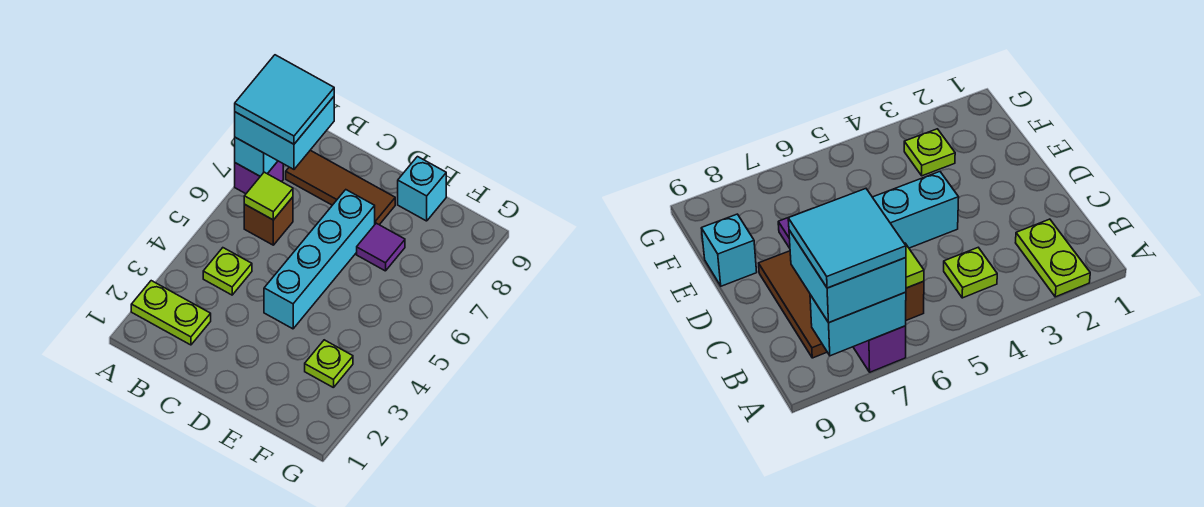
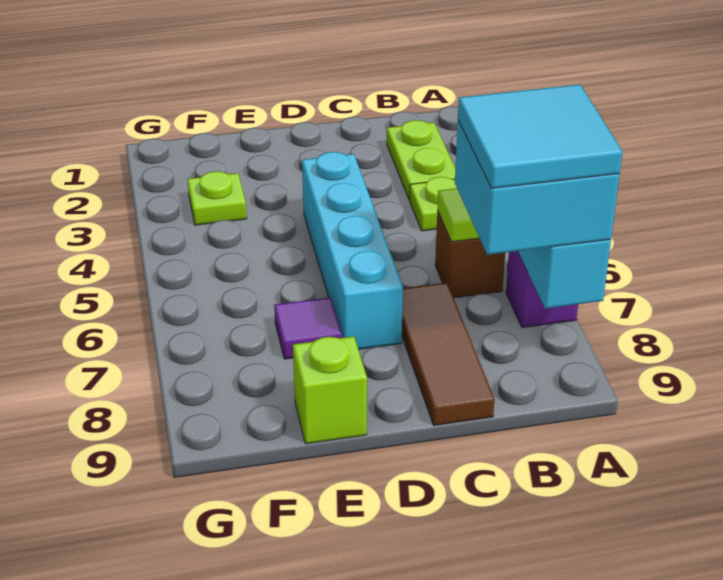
lime plate A2:B2 level 1 -> lime plate B2:B3 level 1
brown tile B8:D8 level 1 -> brown tile C7:C9 level 1
cyan brick E9 level 1 -> lime brick E9 level 1

